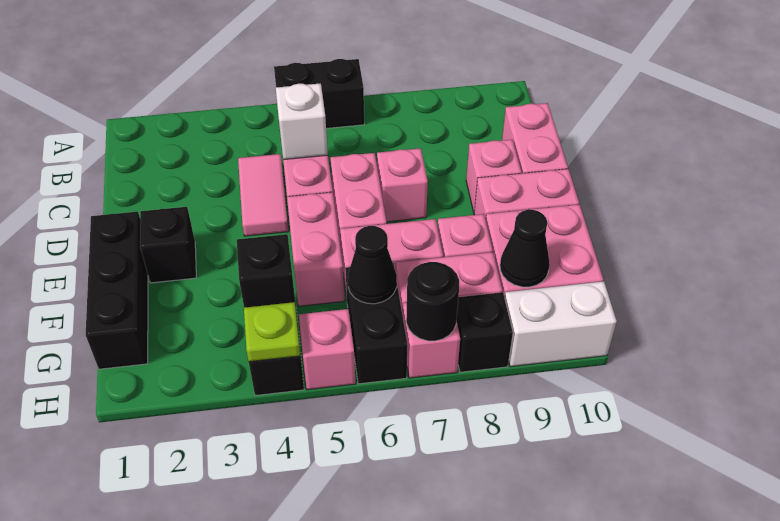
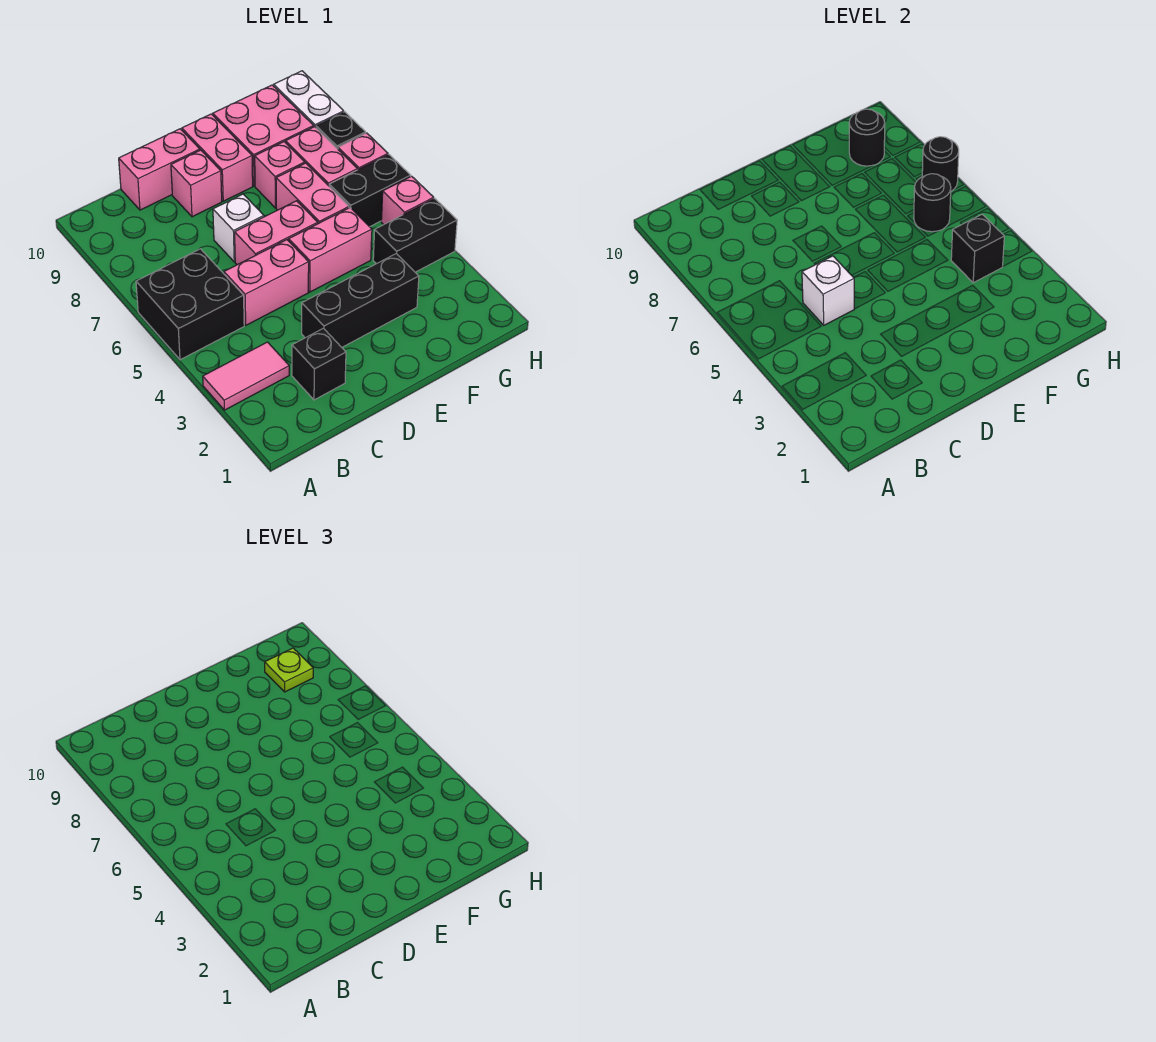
black brick A5:A6 level 1 -> black brick A5:B6 level 1
pink tile C4:D4 level 1 -> pink tile A3:B3 level 1
pink brick D7 level 1 -> white brick D7 level 1
black brick E1:G1 level 1 -> black brick D3:F3 level 1
black brick E2 level 1 -> black brick C2 level 1
black cone G6 level 2 -> black round brick G6 level 2
black cone G9 level 2 -> black round brick G9 level 2
lime plate H4 level 2 -> lime plate G9 level 3

